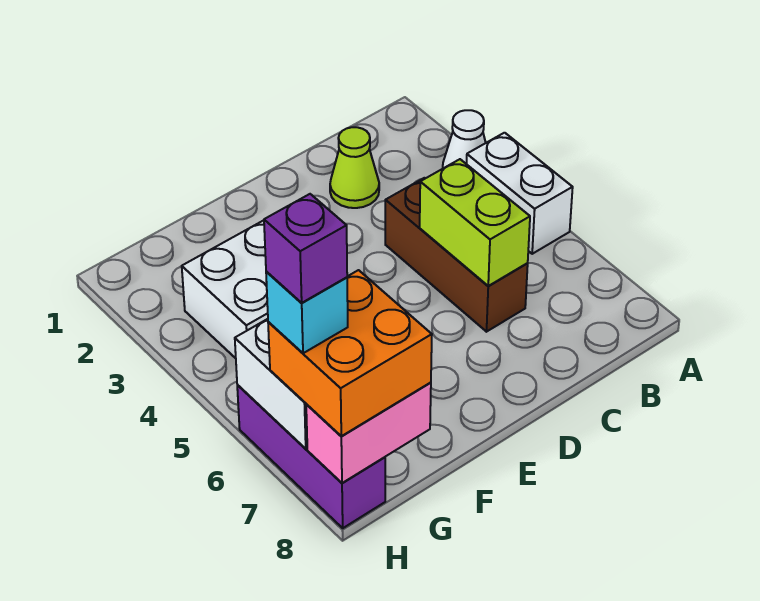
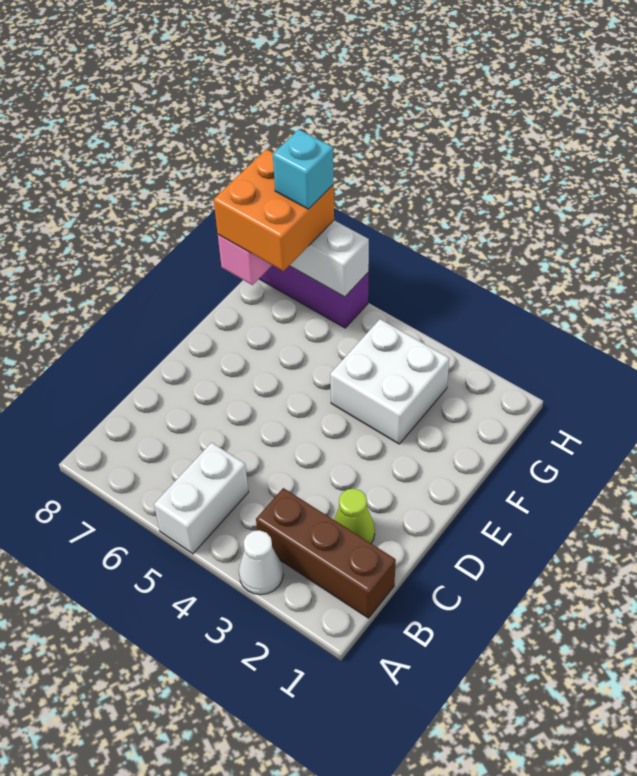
white brick A4:A5 level 1 -> white brick A5:B5 level 1
brown brick C4:C6 level 1 -> brown brick B1:B3 level 1
lime brick C5:C6 level 2 -> none
purple brick H7 level 5 -> none

